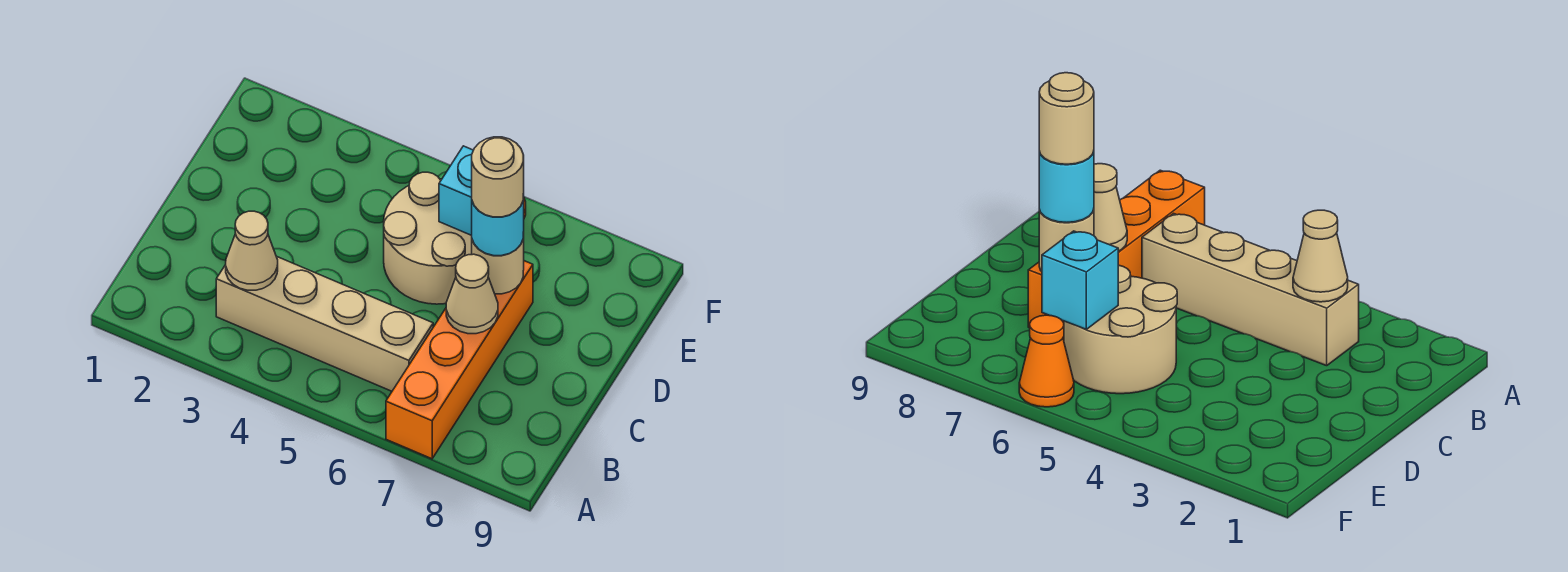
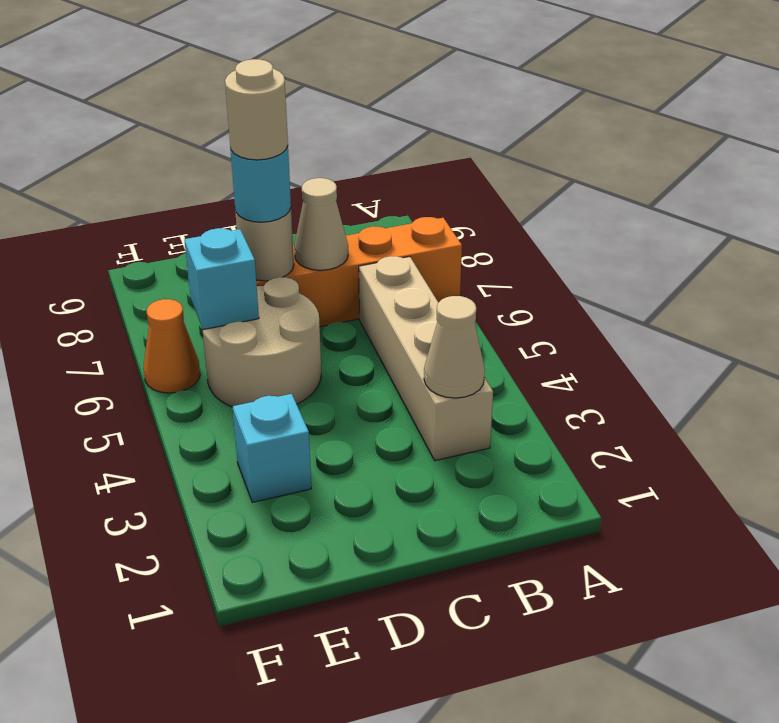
none -> cyan brick E3 level 1

